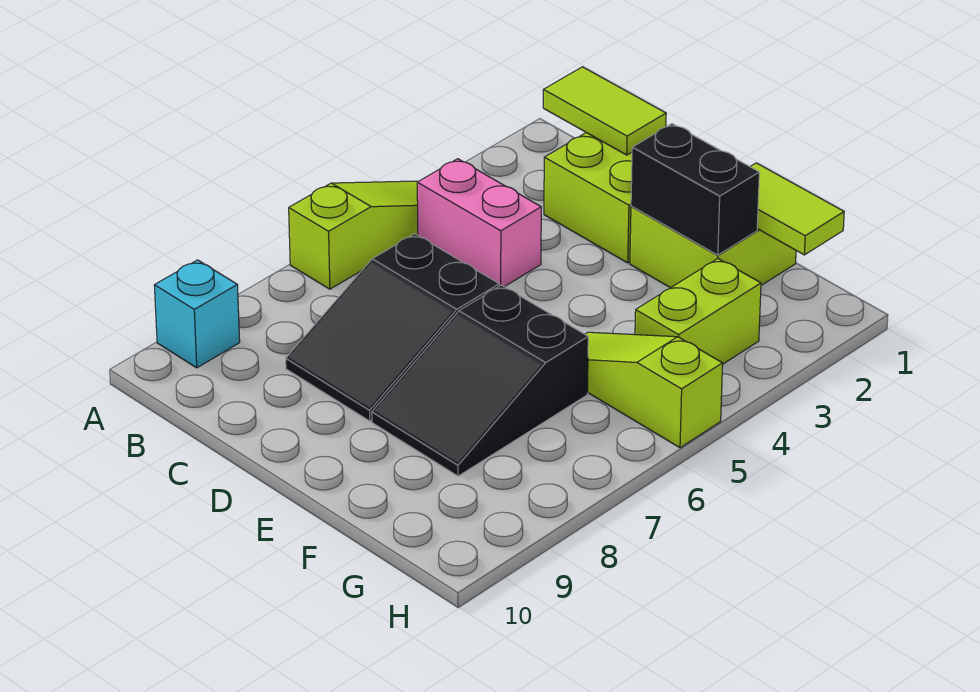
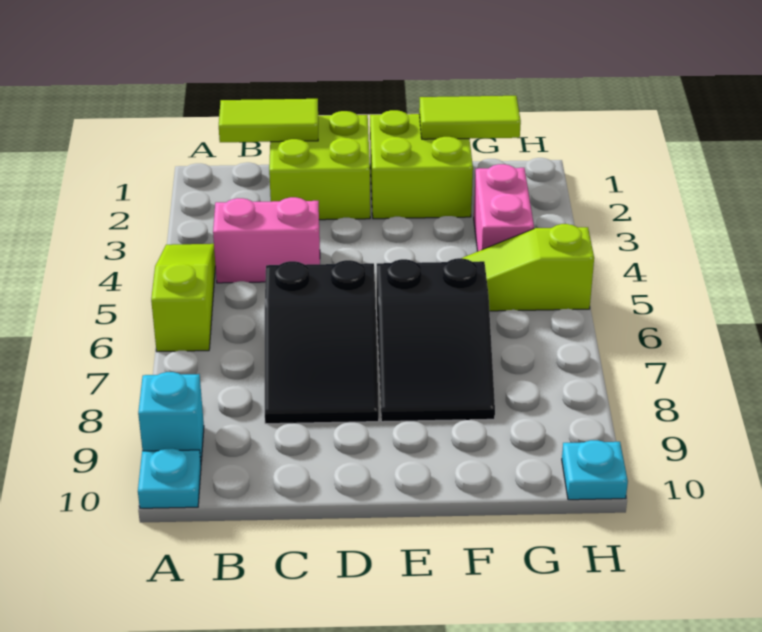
none -> cyan plate A10 level 1
black brick E2:F2 level 2 -> none
lime brick G3:G4 level 1 -> pink brick G3:G4 level 1
none -> cyan plate H10 level 1

